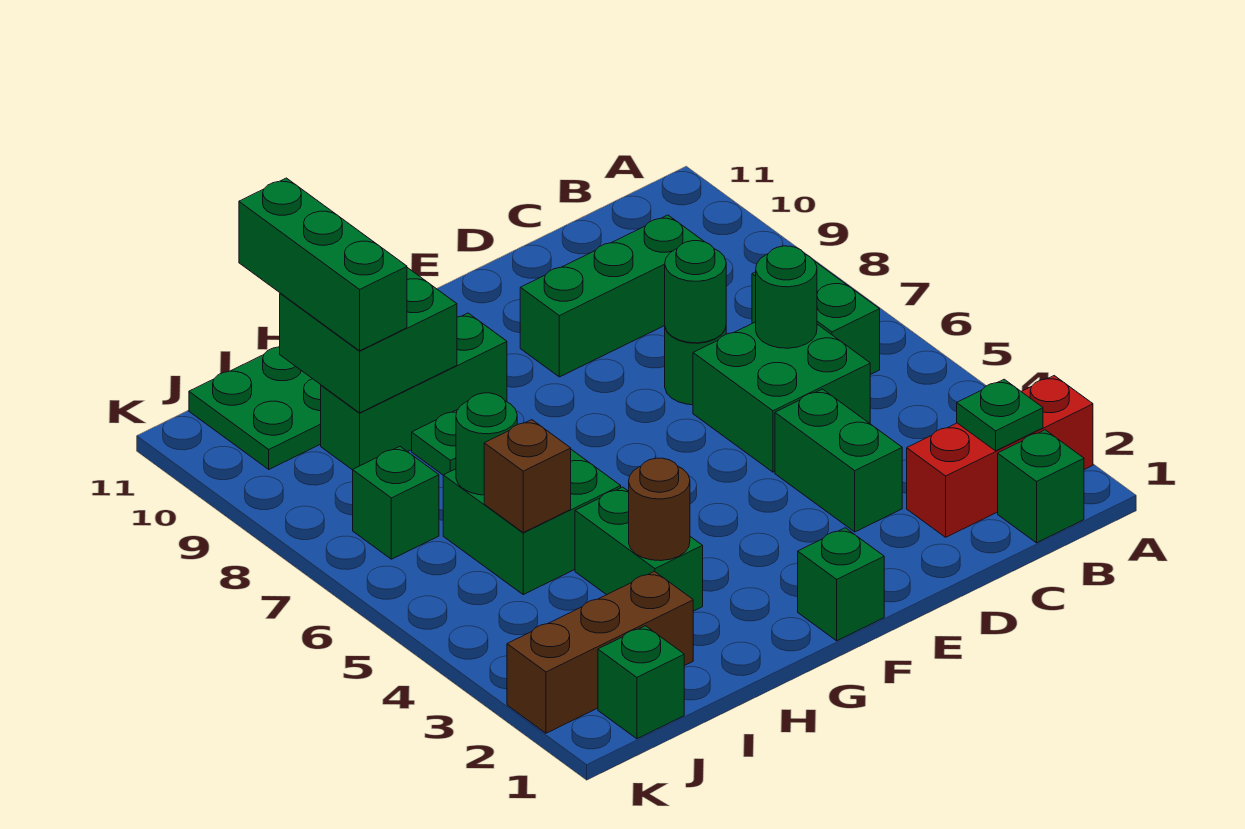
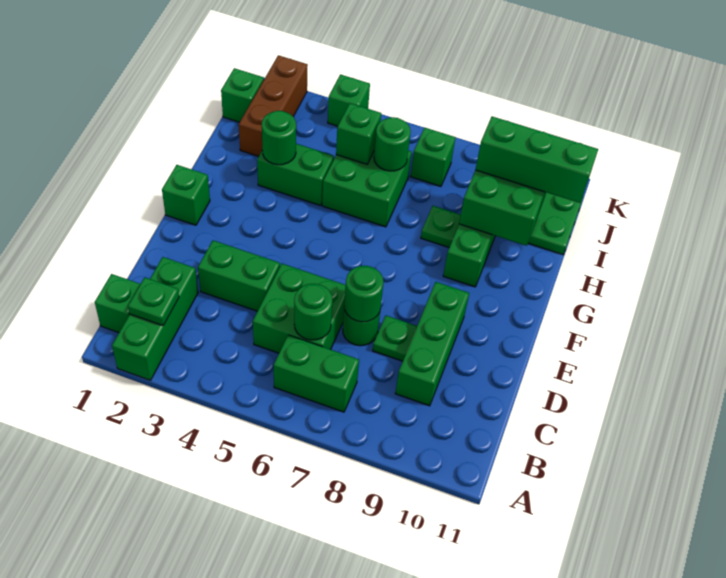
red brick A2:C2 level 1 -> green brick A2:C2 level 1
none -> green plate D8 level 1
brown round brick H3 level 2 -> green round brick H3 level 2
brown brick I5 level 2 -> green brick I5 level 2
none -> green brick K4 level 1

